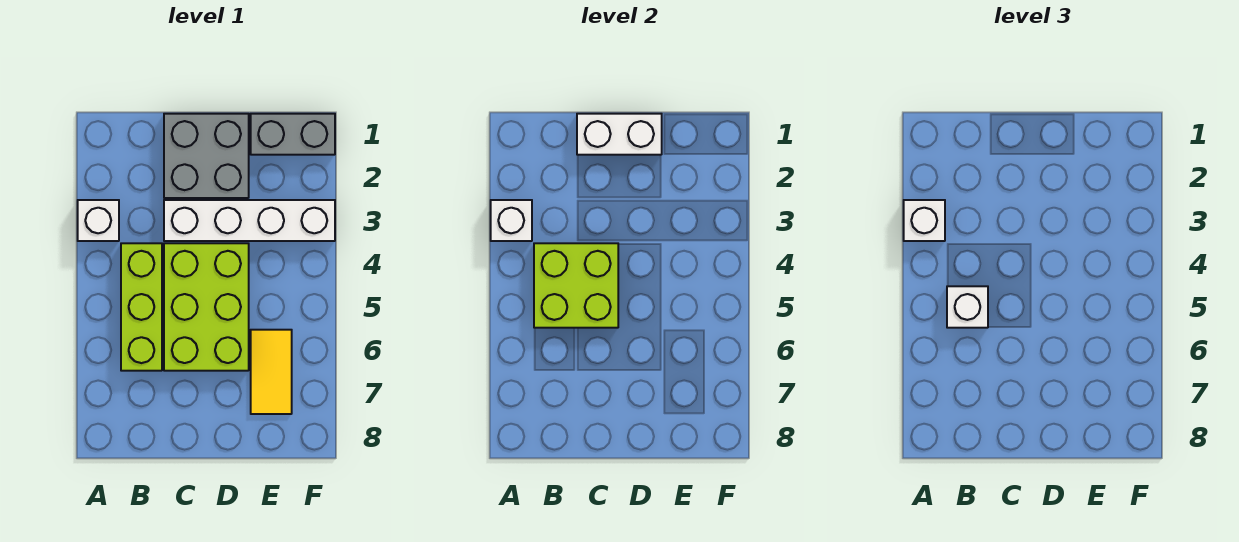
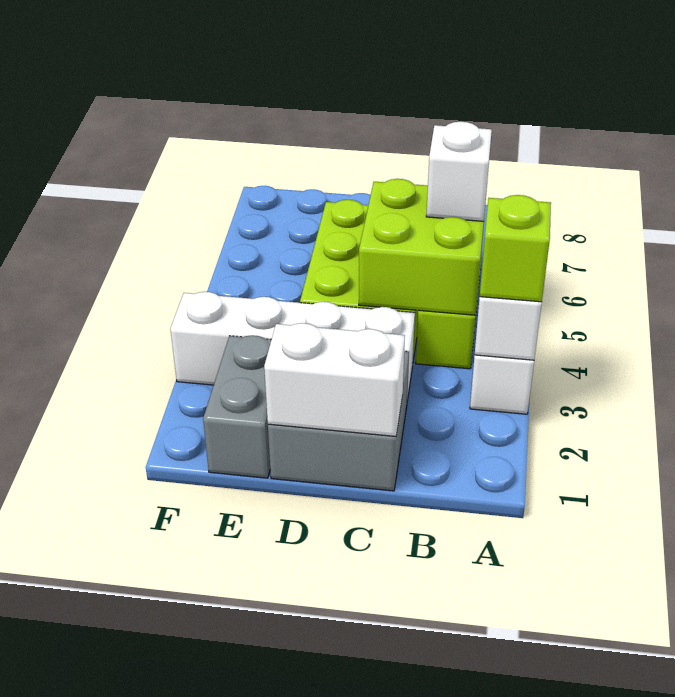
white brick A3 level 3 -> lime brick A3 level 3
grey brick E1:F1 level 1 -> grey brick E1:E2 level 1
yellow tile E6:E7 level 1 -> none

